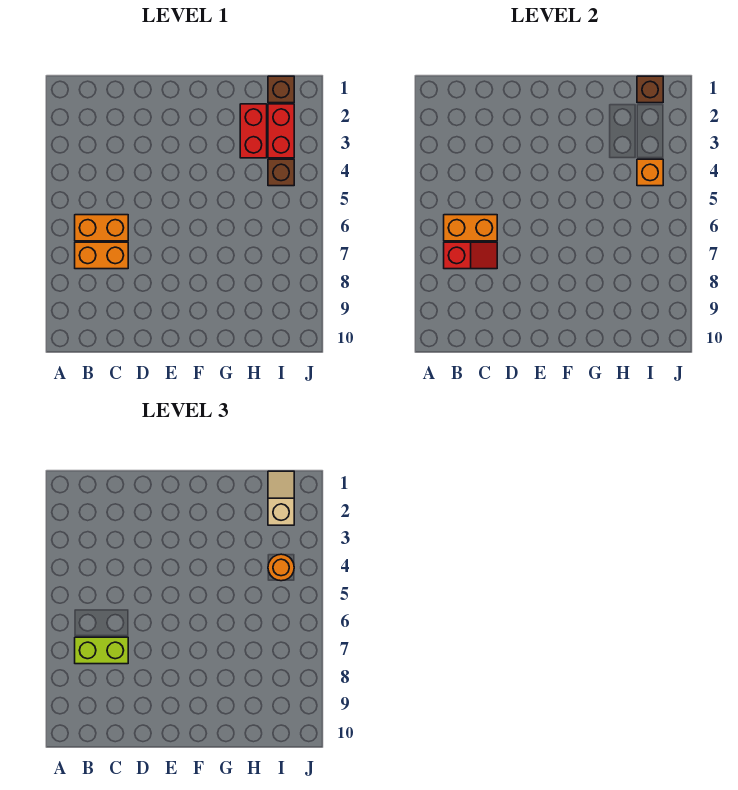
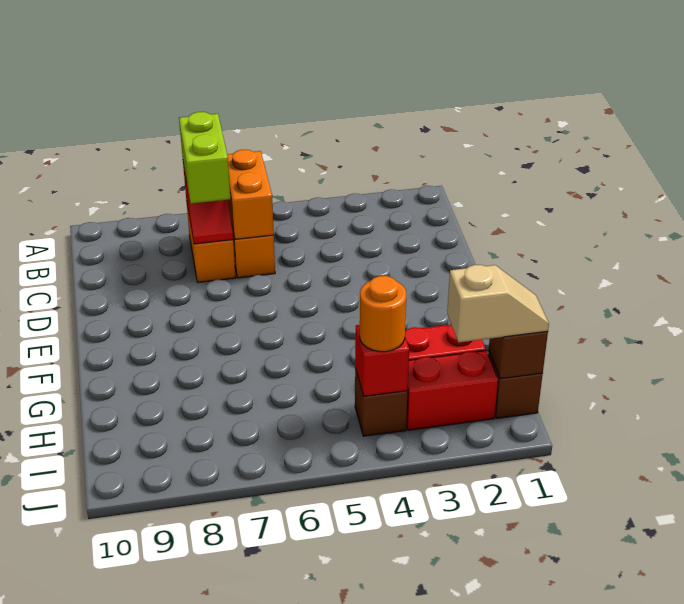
orange brick I4 level 2 -> red brick I4 level 2

